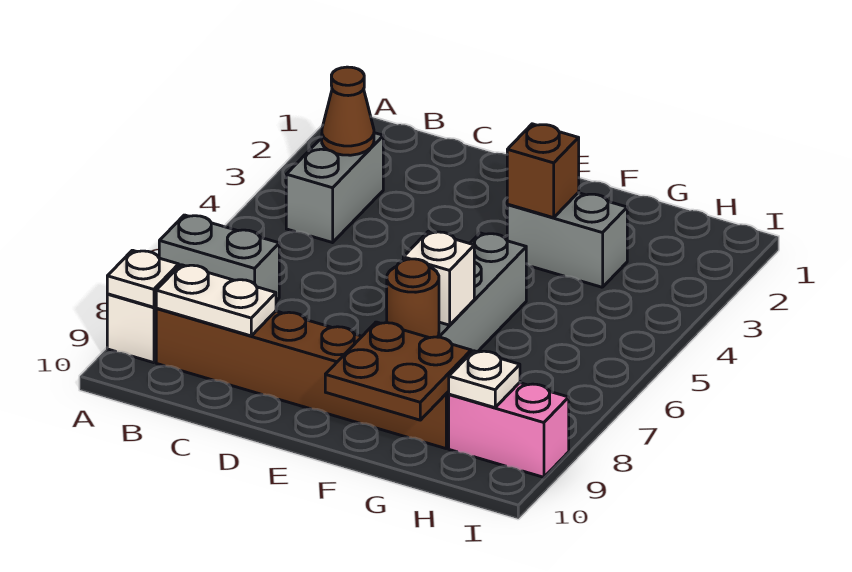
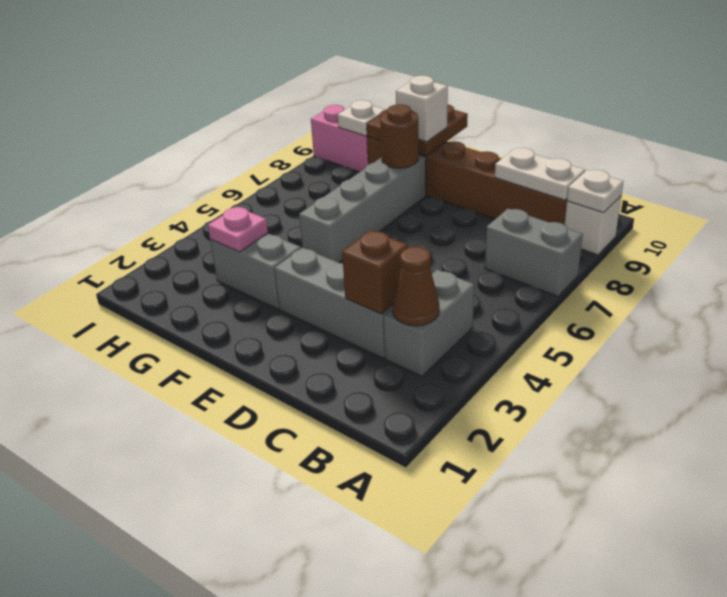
none -> grey brick C3:E3 level 1
brown brick F3 level 2 -> brown brick C3 level 2
white brick F7 level 2 -> white brick F9 level 3
none -> pink plate G3 level 2

